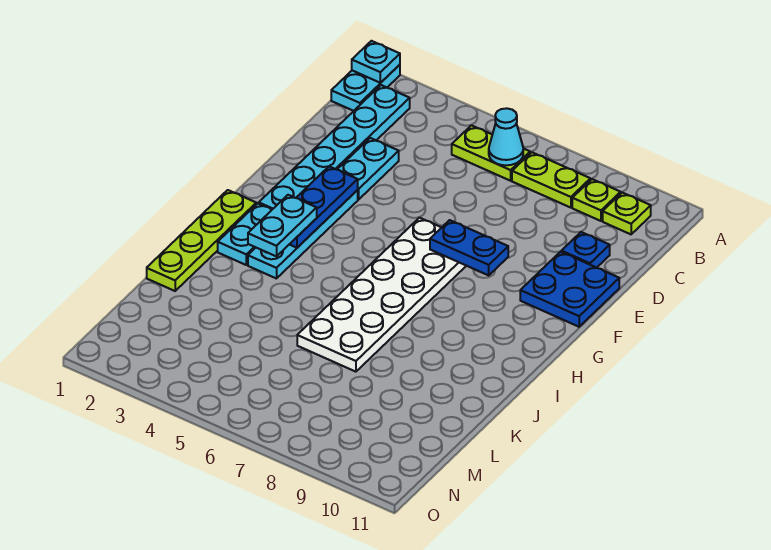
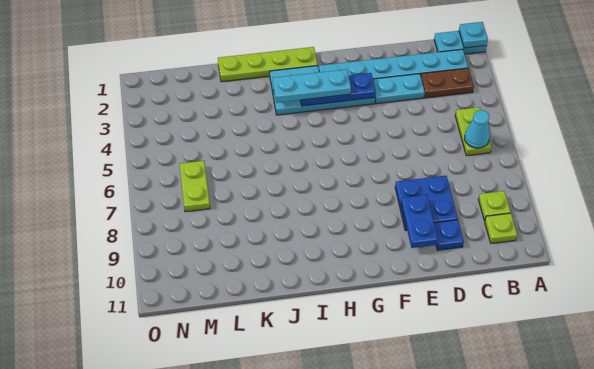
none -> brown plate B3:C3 level 1
lime plate B7:B8 level 1 -> lime plate M6:M7 level 1
blue plate E10:F11 level 1 -> blue plate D8:E9 level 1
white plate F6:K7 level 1 -> none
blue plate F7:F8 level 2 -> blue plate E9:E10 level 2
cyan plate H3:I3 level 3 -> cyan plate G3:I3 level 3

